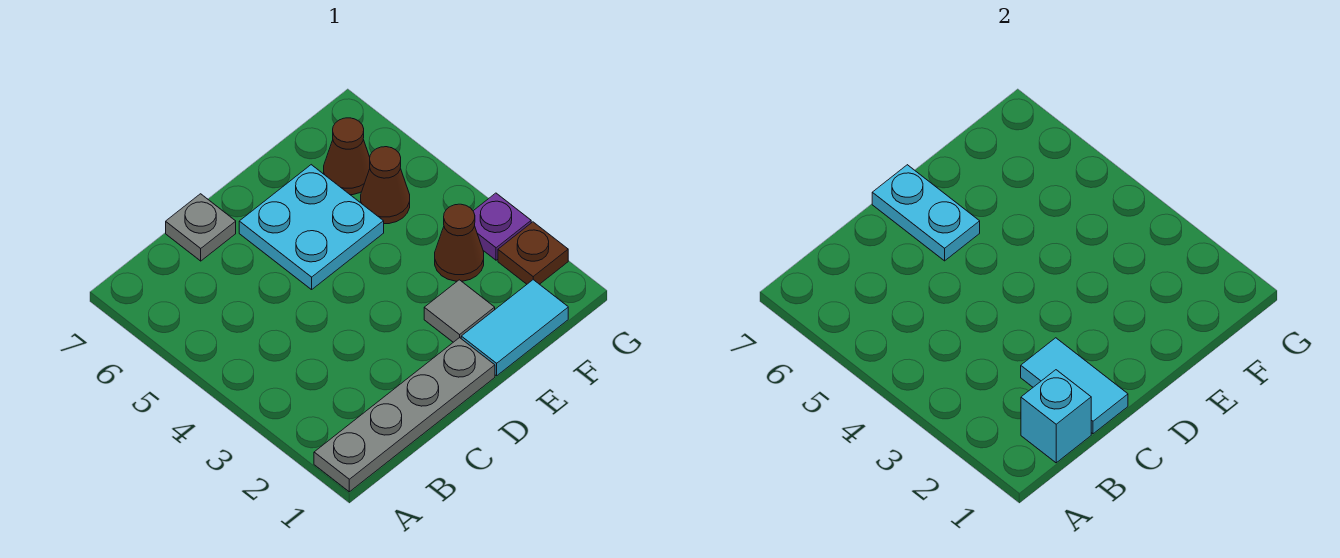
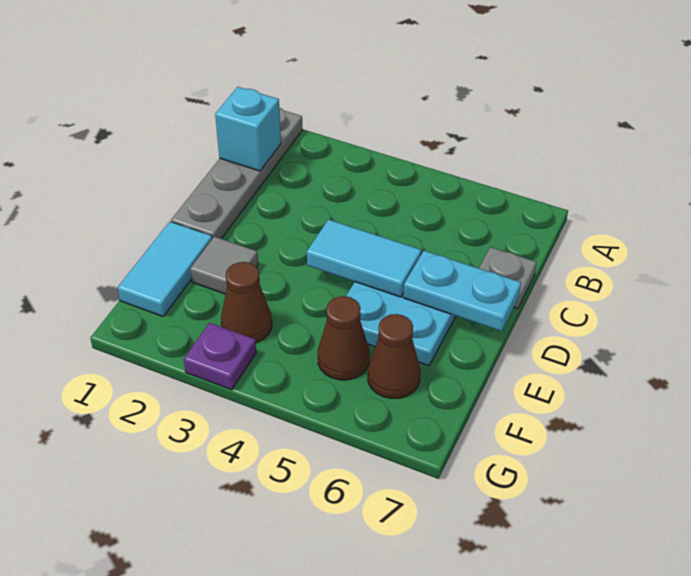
cyan tile C1:C2 level 2 -> cyan tile D4:D5 level 2
brown plate G2 level 1 -> none

